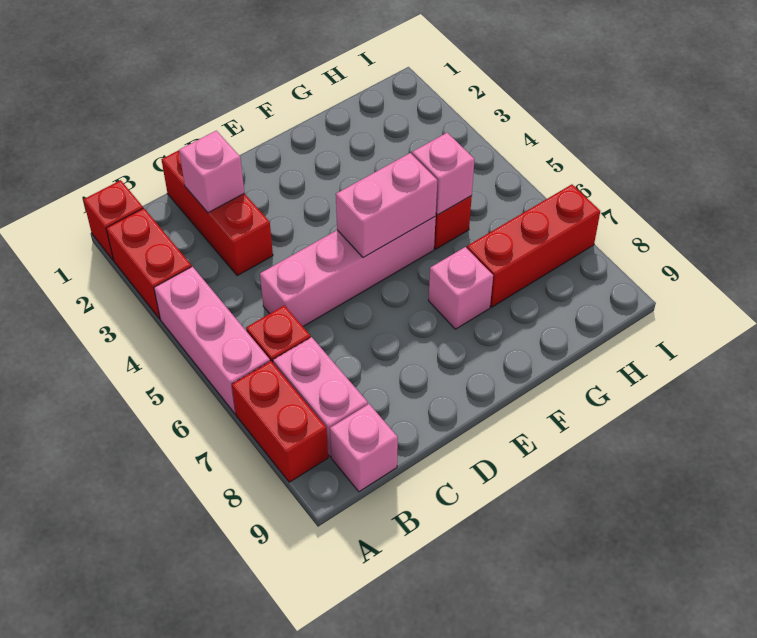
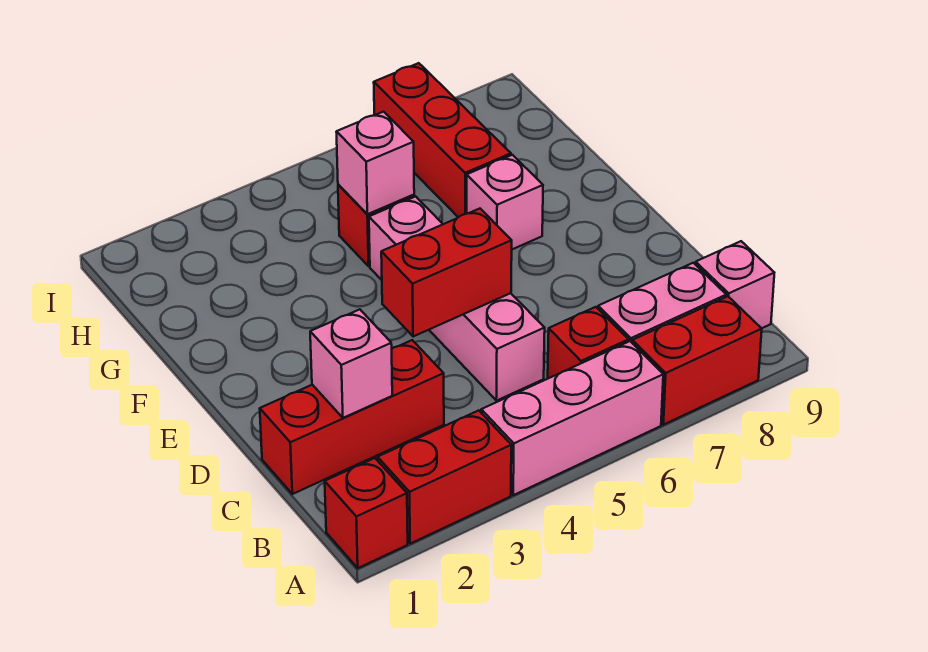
none -> red brick D4:D5 level 2
pink brick E5:F5 level 2 -> none

